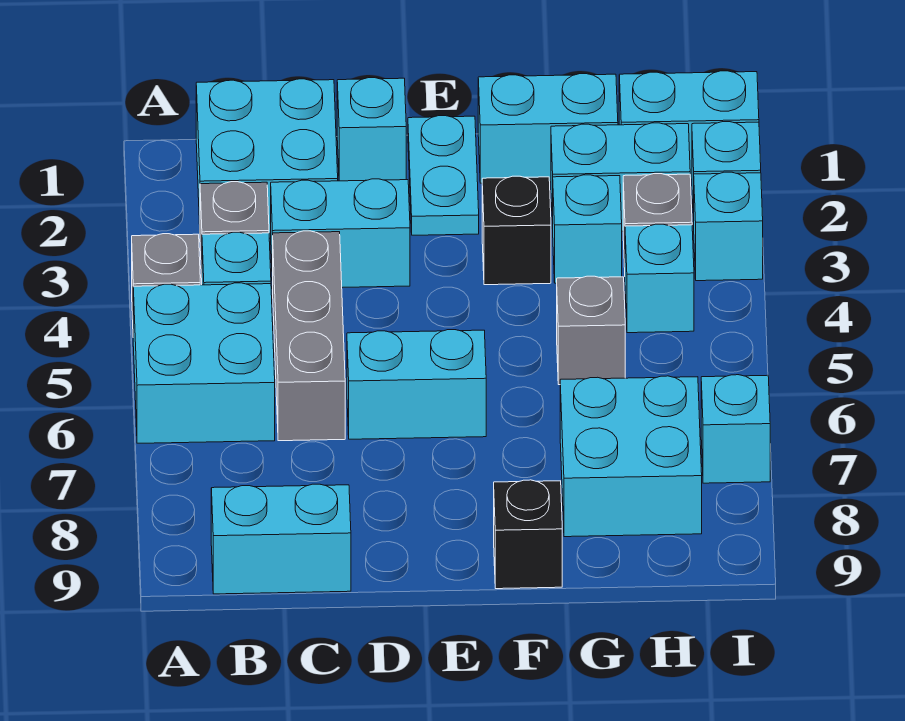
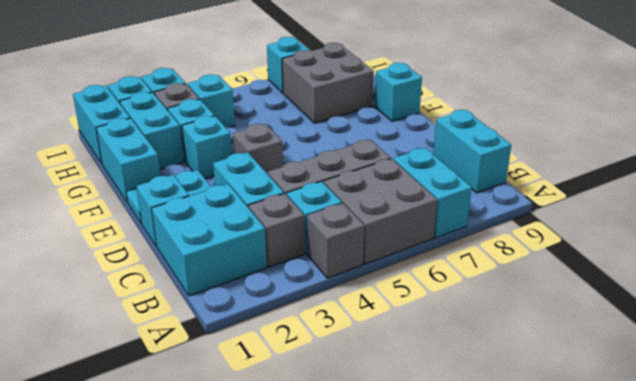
cyan brick A5:B6 level 1 -> grey brick A5:B6 level 1
cyan brick D6:E6 level 1 -> cyan brick A7:B7 level 1
black brick F3 level 1 -> cyan brick F3 level 1
black brick F9 level 1 -> cyan brick F9 level 1
grey brick G5 level 1 -> grey brick E4 level 1
cyan brick G7:H8 level 1 -> grey brick G7:H8 level 1

